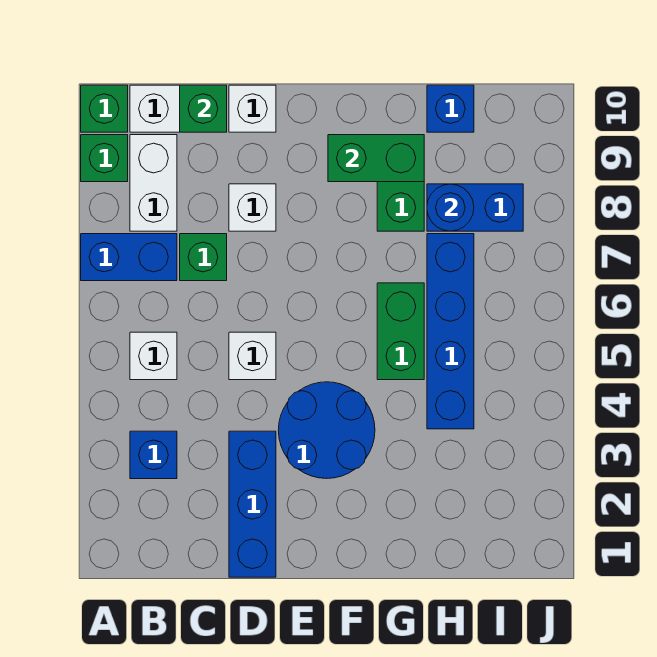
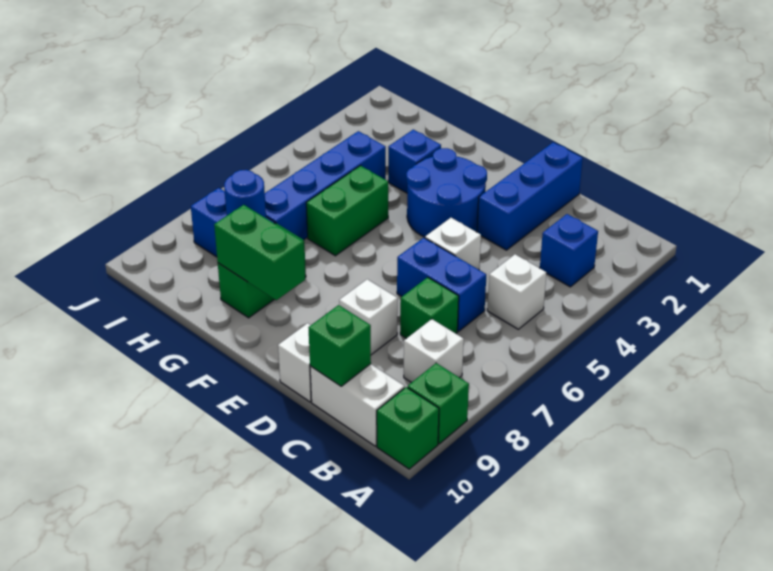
blue brick A7:B7 level 1 -> blue brick C6:D6 level 1
white brick B8:B9 level 1 -> white brick B8 level 1
blue brick H10 level 1 -> blue brick G3 level 1

